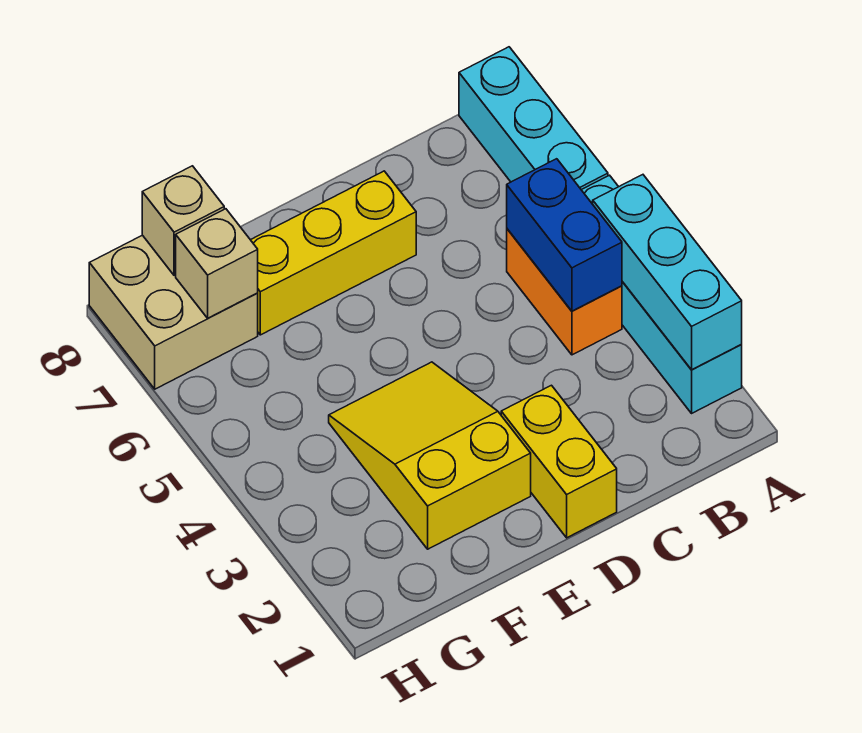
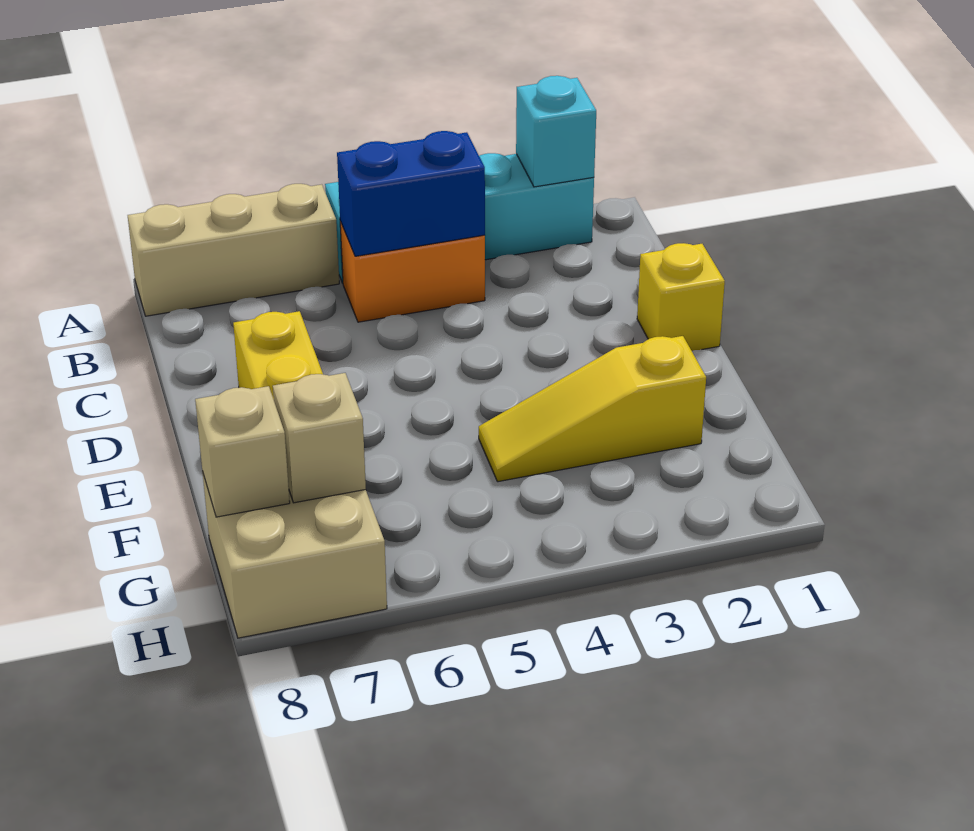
cyan brick A2:A4 level 2 -> cyan brick A2 level 2
cyan brick A6:A8 level 1 -> tan brick A6:A8 level 1
yellow brick D1:D2 level 1 -> yellow brick D1 level 1
yellow slope E2:F4 level 1 top 2 -> yellow slope F2:F4 level 1 top 2

